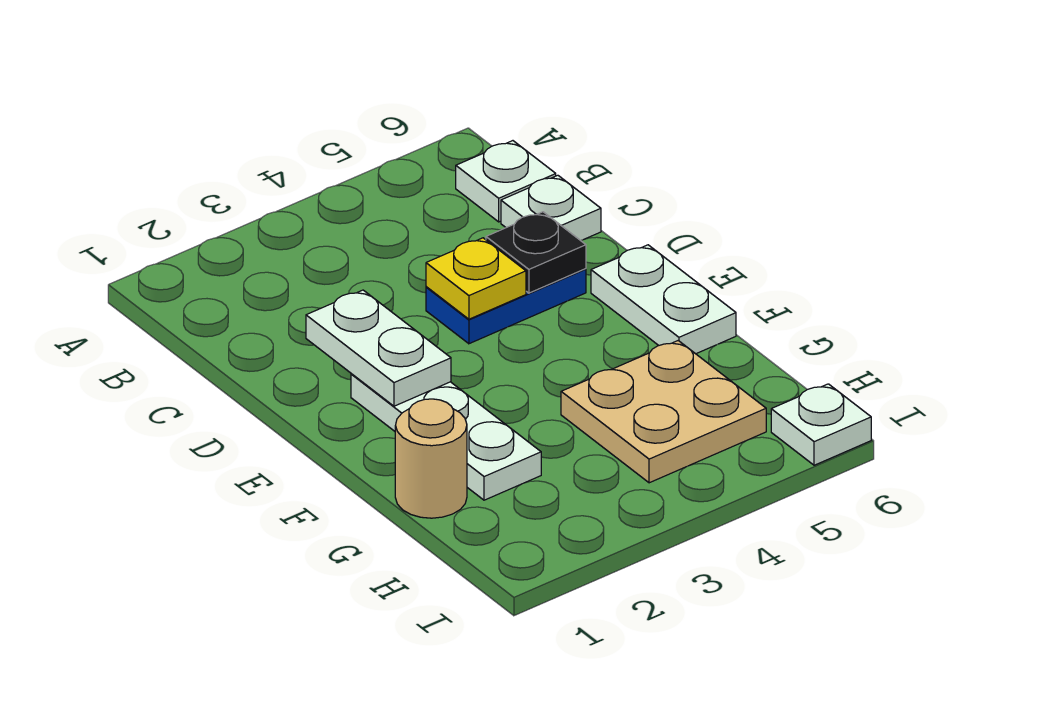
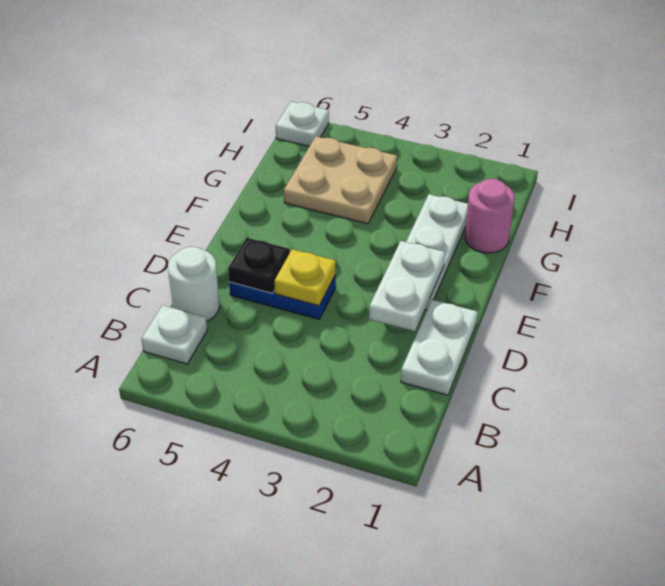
white plate C6 level 1 -> white round brick C6 level 1
white plate E6:F6 level 1 -> white plate C1:D1 level 1
tan round brick G1 level 1 -> pink round brick G1 level 1

